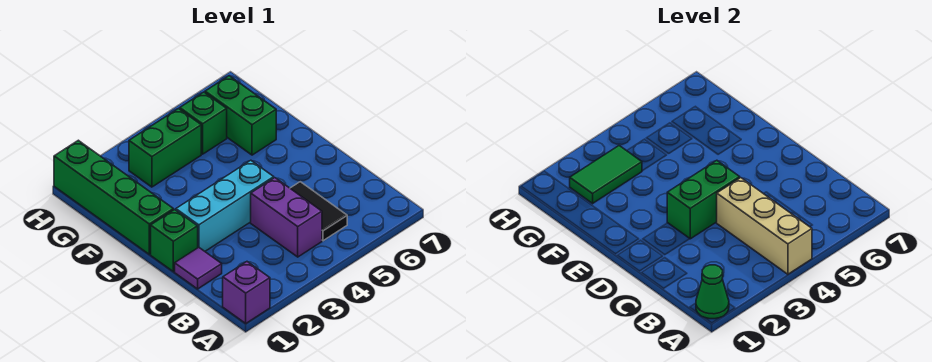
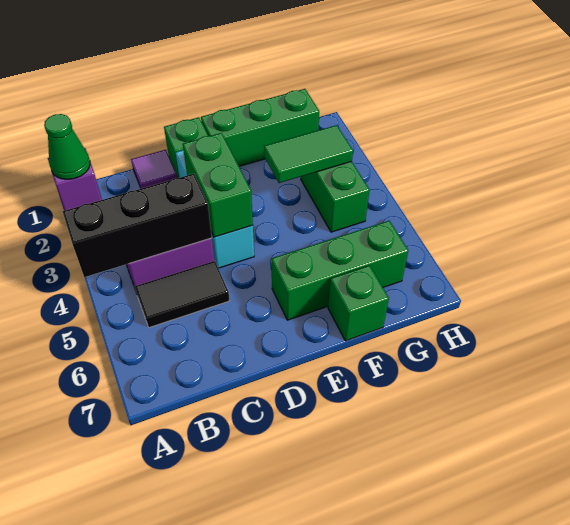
tan brick A4:C4 level 2 -> black brick A4:C4 level 2
green brick E1:H1 level 1 -> green brick E1:G1 level 1
green brick F6:G6 level 1 -> green brick E6:G6 level 1
green tile G2:G3 level 2 -> green tile F3:G3 level 2
green brick G5 level 1 -> green brick F7 level 1

